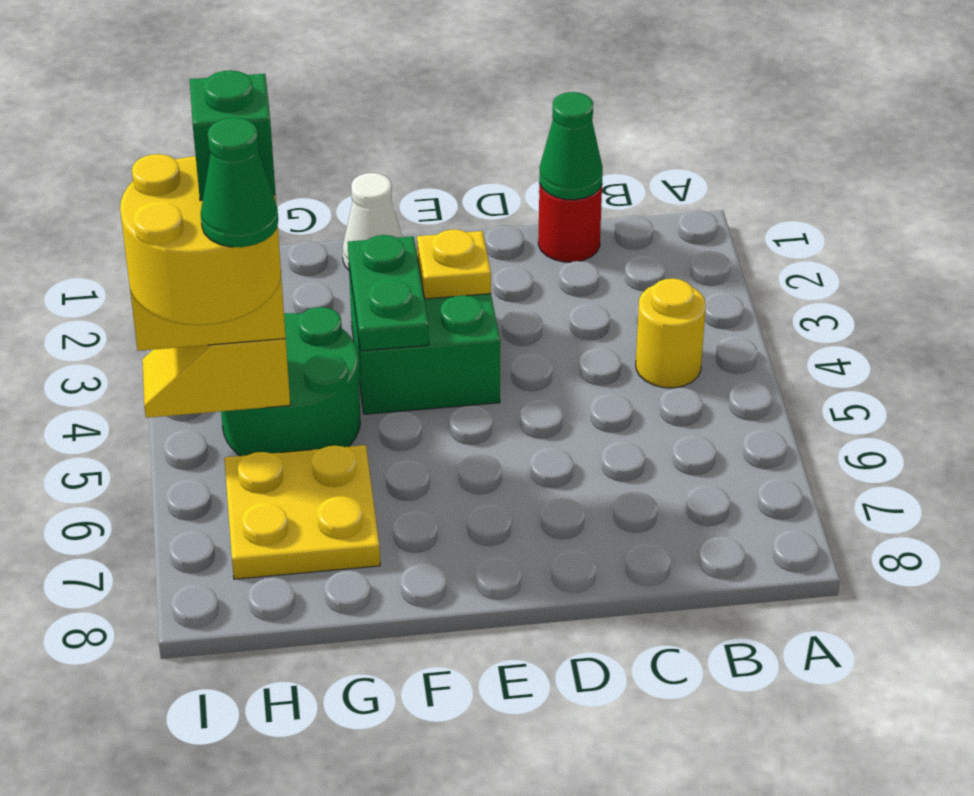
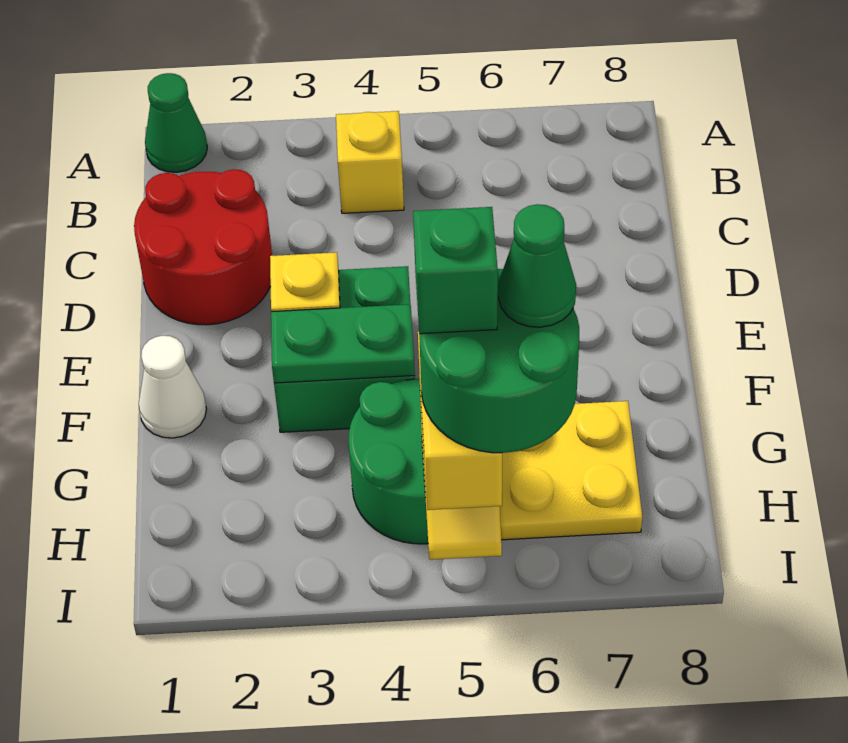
yellow round brick B4 level 1 -> yellow brick B4 level 1
red round brick C1 level 1 -> red round brick C1:D2 level 1
green cone C1 level 2 -> green cone A1 level 1
yellow round brick H5:I6 level 4 -> green round brick H5:I6 level 4

